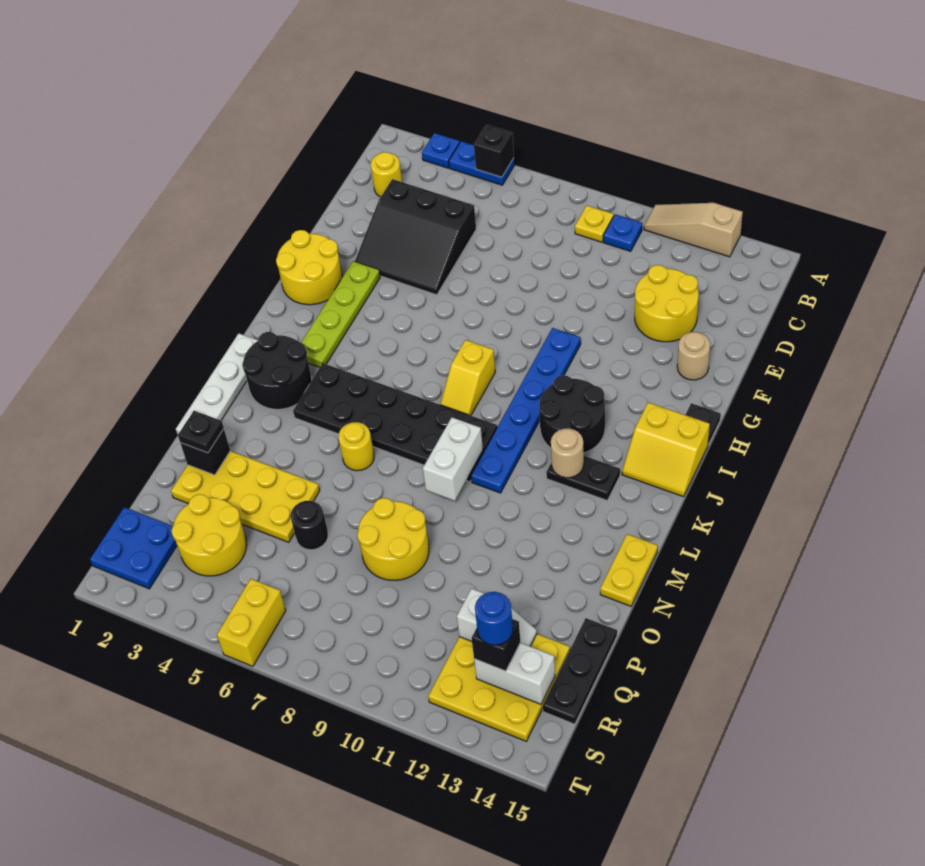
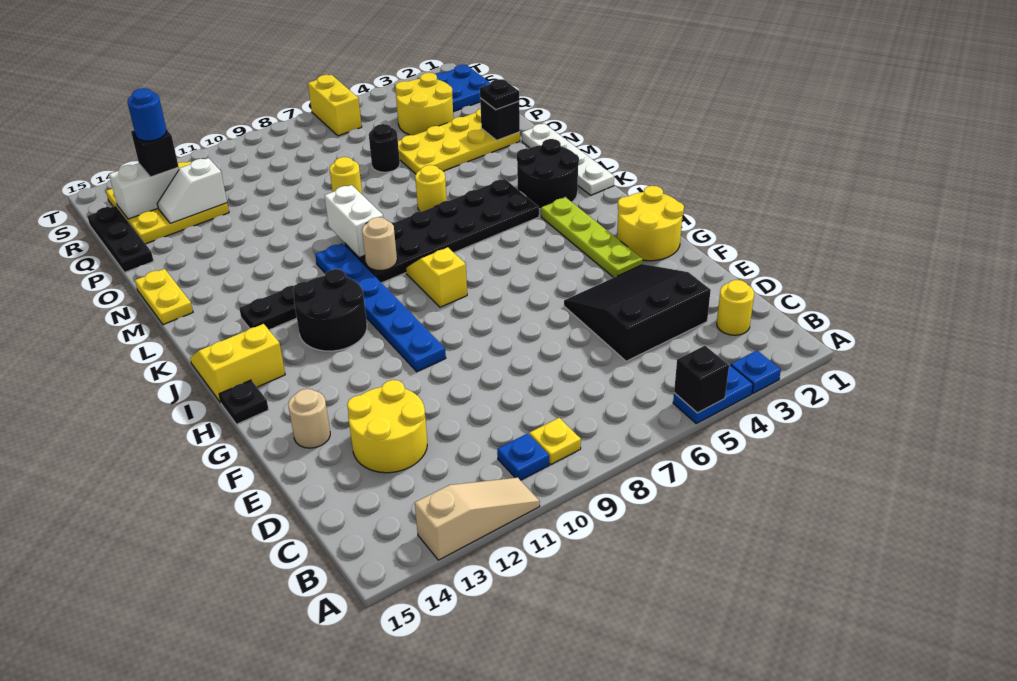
tan round brick K12 level 2 -> tan round brick K9 level 2
yellow round brick O8:P9 level 1 -> yellow round brick O8 level 1

